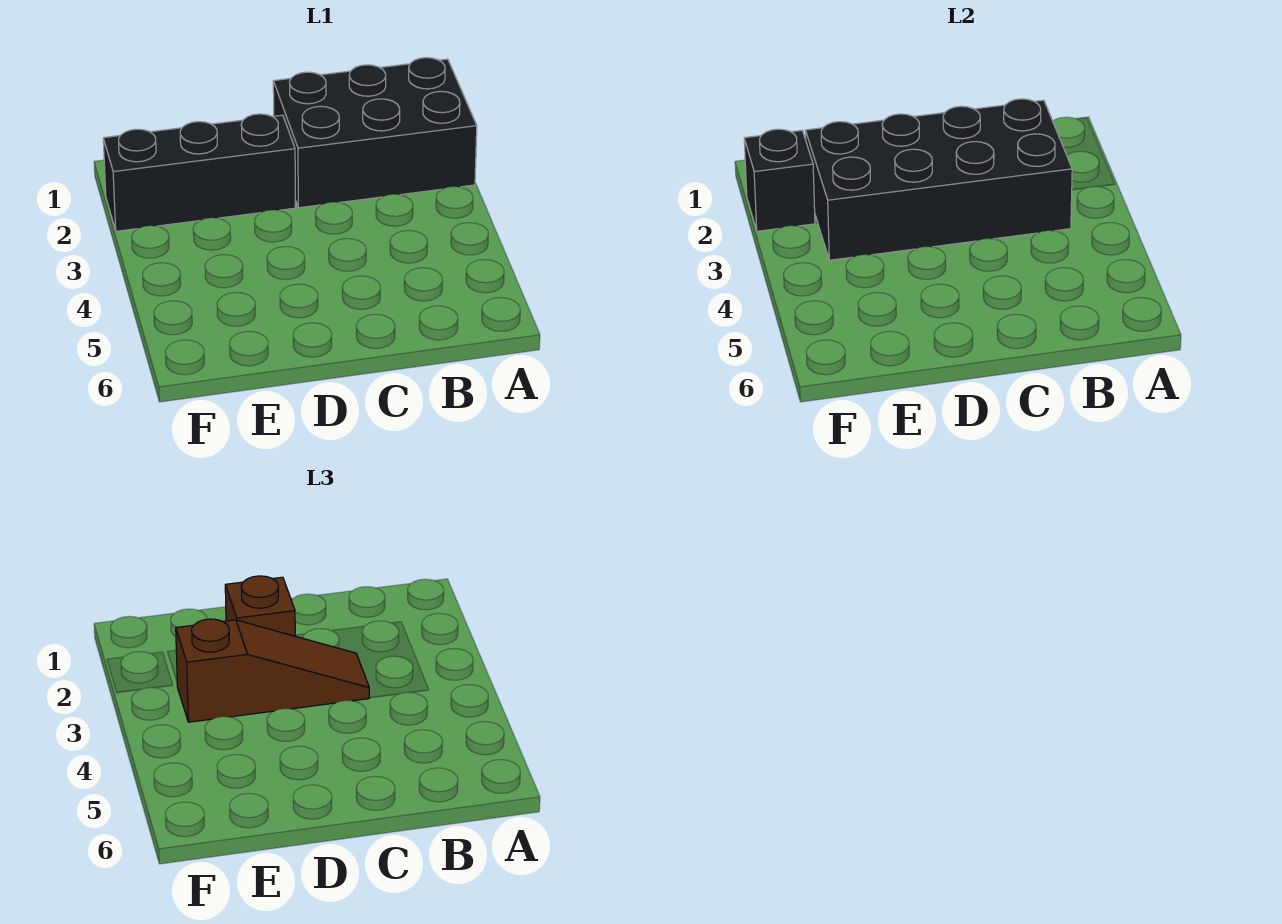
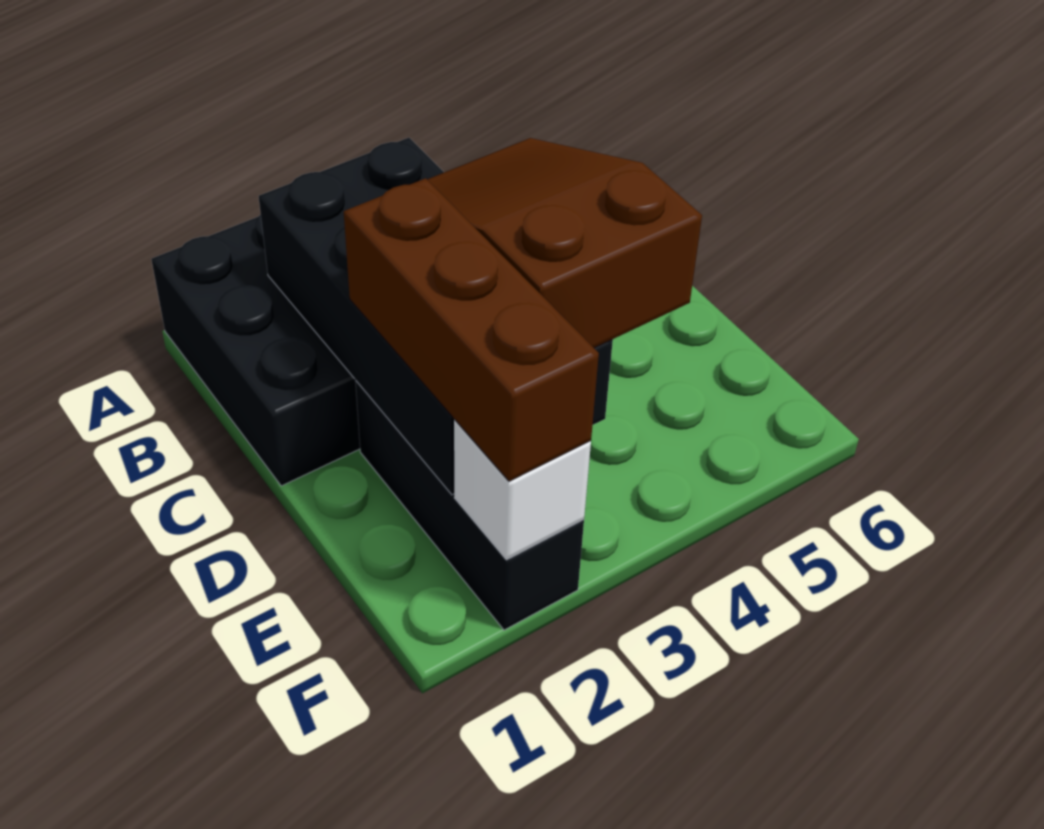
brown slope C3:E3 level 3 top E -> brown slope C3:E4 level 3 top E
brown brick D2 level 3 -> brown brick D2:F2 level 3
black brick F2 level 2 -> white brick F2 level 2

